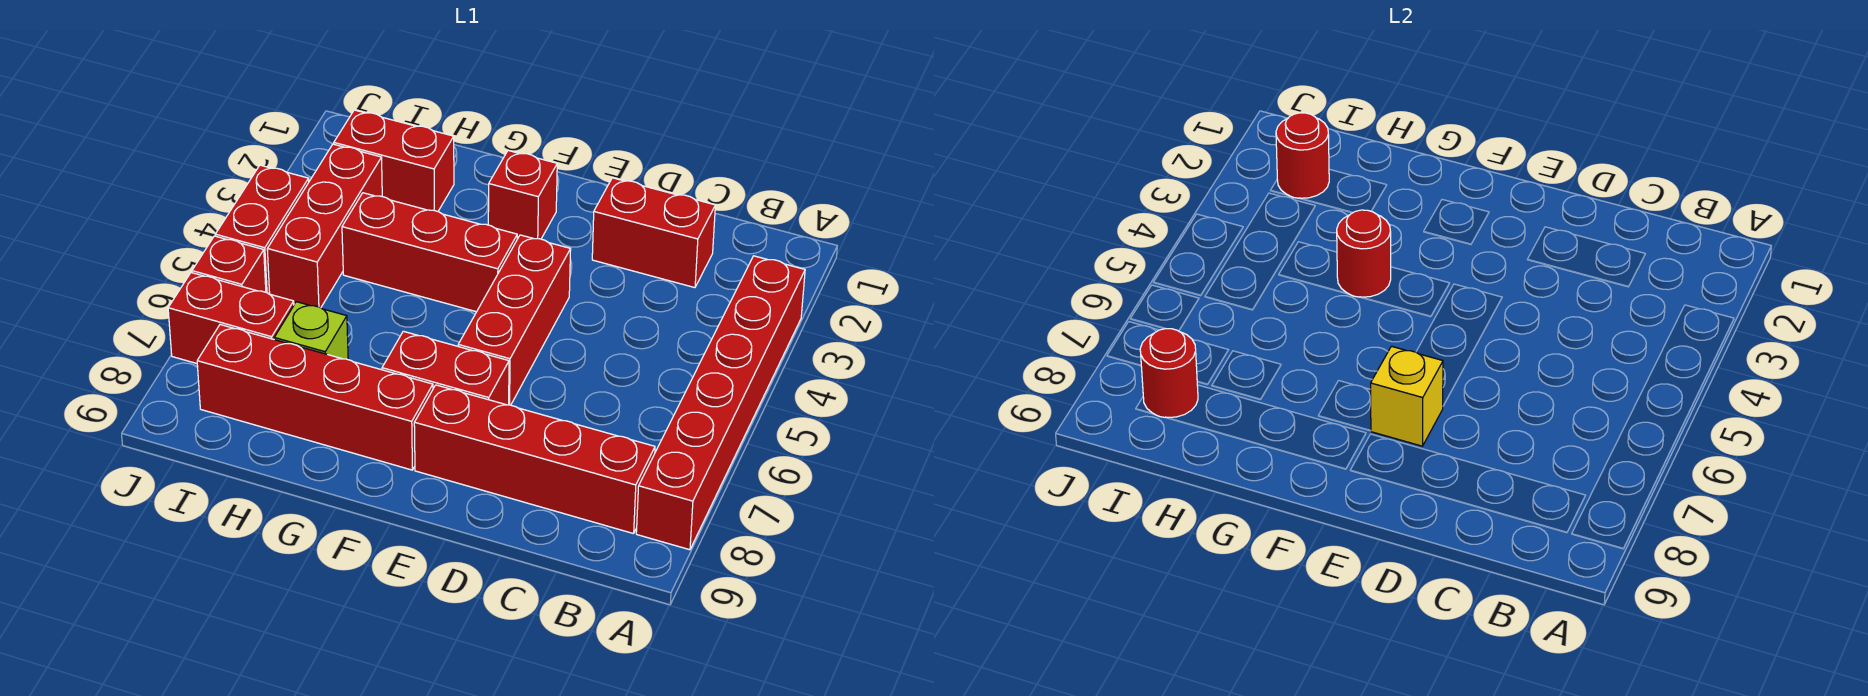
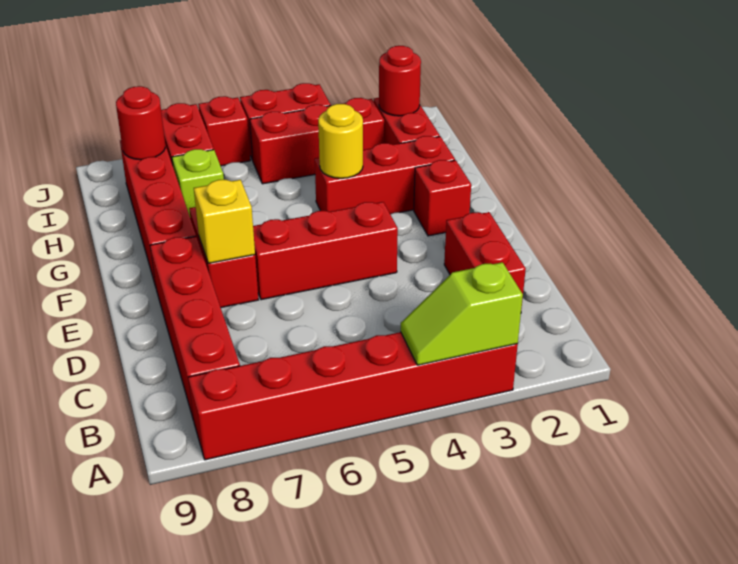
none -> lime slope A3:A4 level 2 top 3
red brick F4:H4 level 1 -> red brick G2:G4 level 1
red round brick G4 level 2 -> yellow round brick G4 level 2

